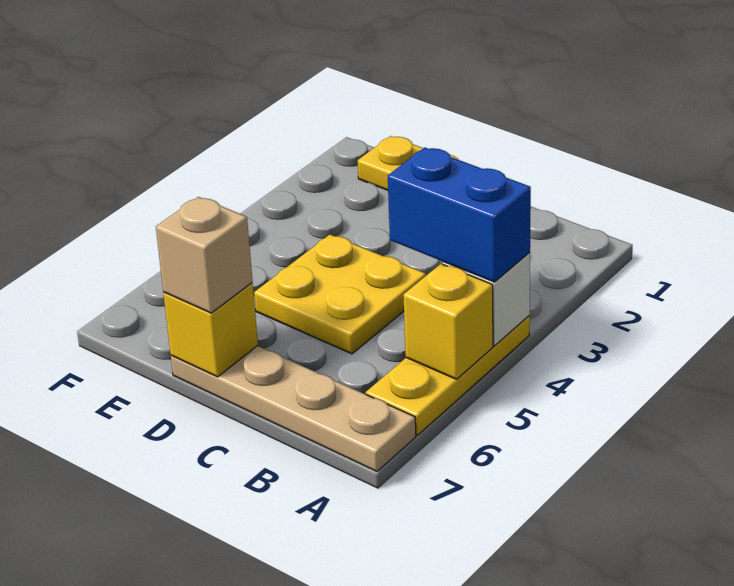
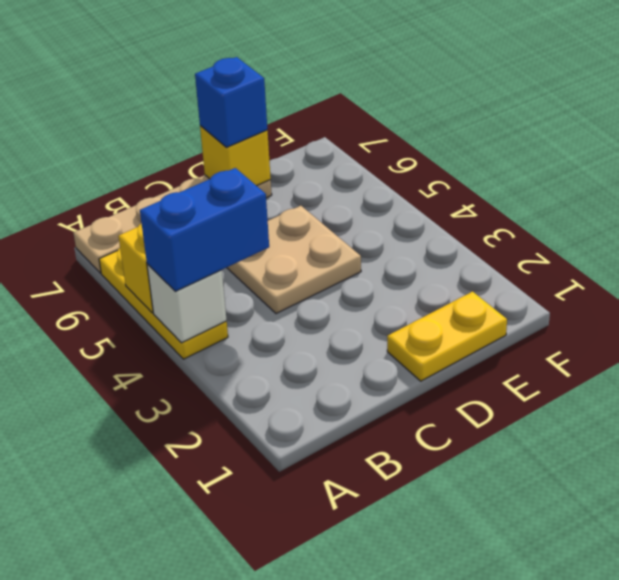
yellow plate C4:D5 level 1 -> tan plate C4:D5 level 1
tan brick D7 level 3 -> blue brick D7 level 3

